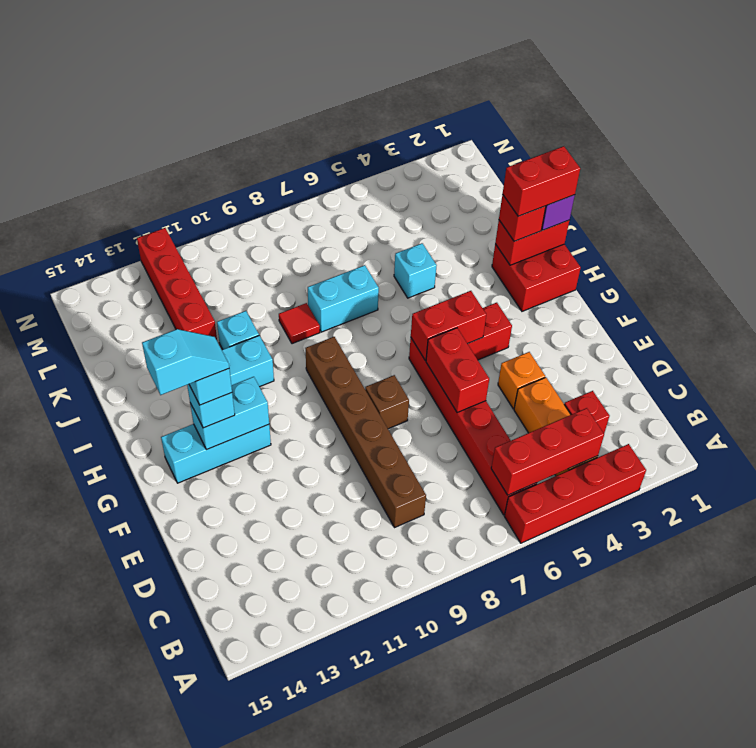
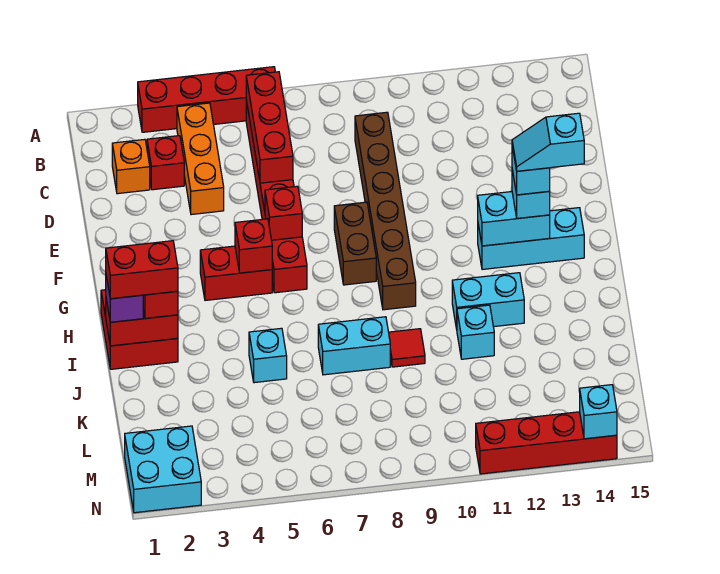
red brick B4:B6 level 2 -> red brick B6:D6 level 2
orange brick E4 level 1 -> orange brick C2 level 1
red brick E6:F6 level 2 -> red brick F6 level 2
brown brick F8 level 1 -> brown brick F8:G8 level 1
red brick G5:G6 level 2 -> red brick G5 level 2
red brick K12:N12 level 1 -> red brick N11:N14 level 1
none -> cyan brick M1:N2 level 1
none -> cyan brick N14 level 2

